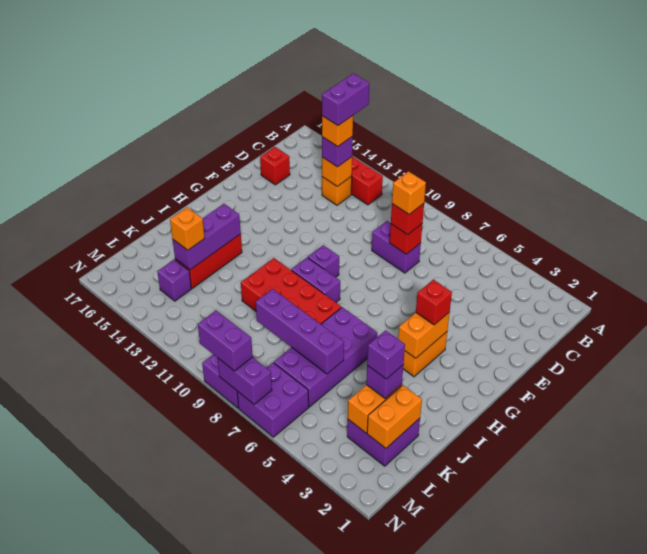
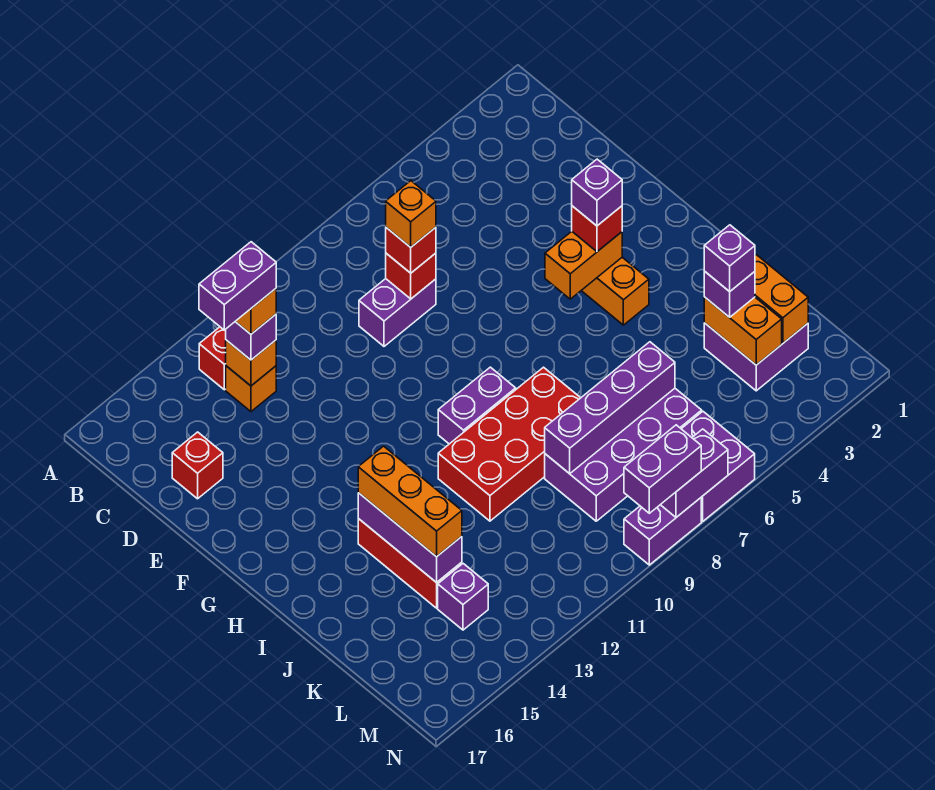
purple brick B13:C13 level 5 -> purple brick C13:C14 level 5
orange brick G4:H4 level 2 -> orange brick G4:G5 level 2
purple brick G10 level 1 -> purple brick G4 level 4
purple brick I6:L7 level 1 -> purple brick K6:L9 level 1
orange brick K14 level 3 -> orange brick I14:K14 level 3

